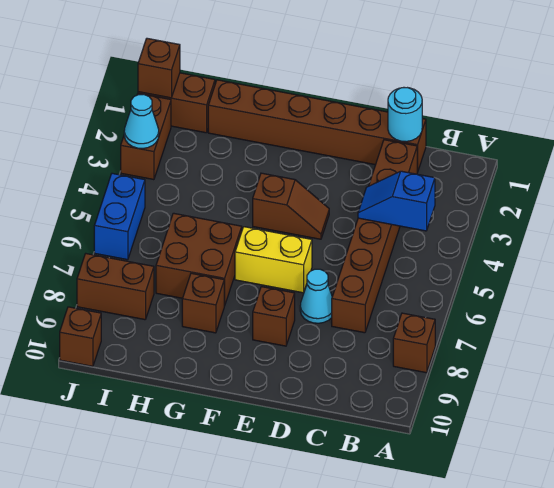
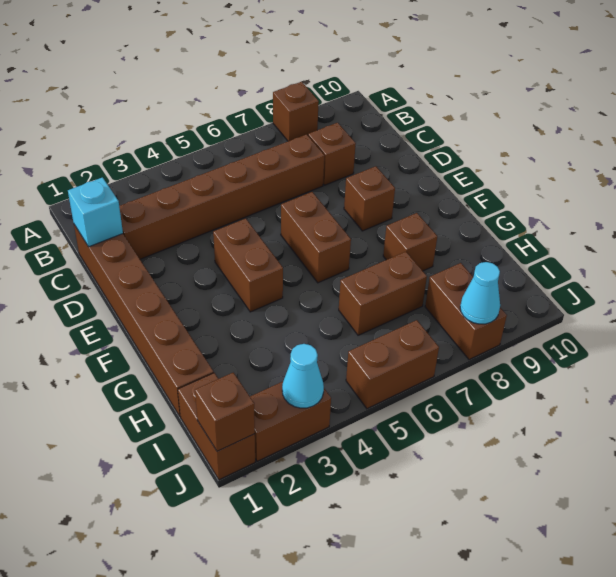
blue slope B4:C4 level 2 top B -> none
cyan round brick C1 level 2 -> cyan brick C1 level 2
cyan cone D7 level 1 -> cyan cone J8 level 2
brown slope E4:F4 level 1 top F -> brown brick E4:F4 level 1
yellow brick E6:F6 level 1 -> brown brick E6:F6 level 1
brown brick G6:H7 level 1 -> brown brick H6:H7 level 1
blue brick J5:J6 level 1 -> brown brick J5:J6 level 1
brown brick J10 level 1 -> brown brick C8 level 1

